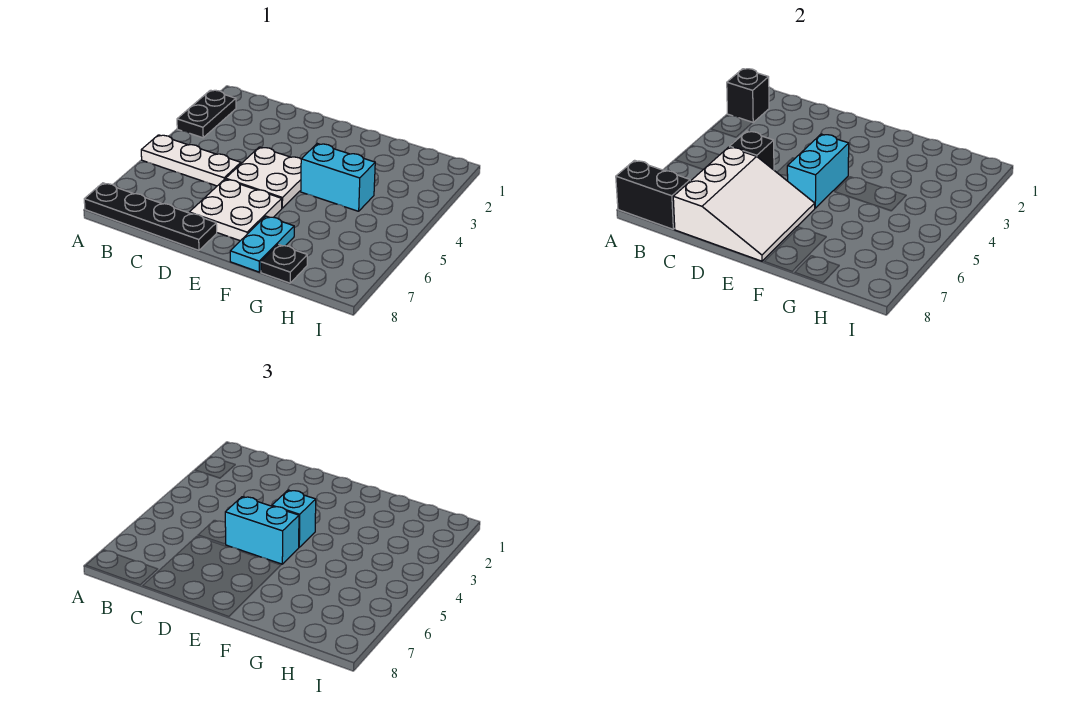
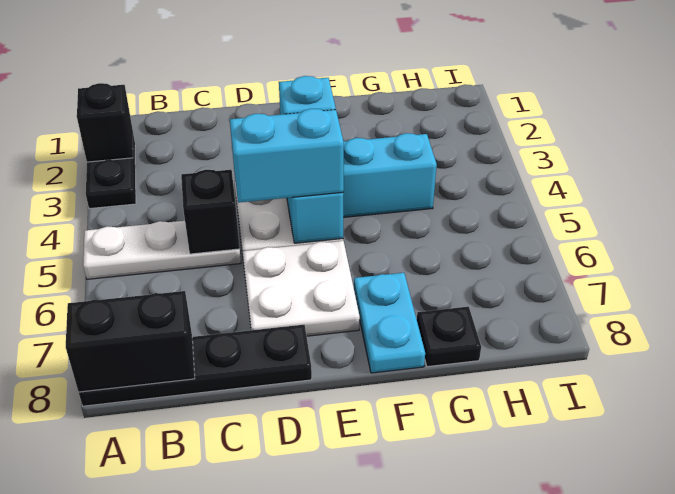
white slope C6:E8 level 2 top C -> none

